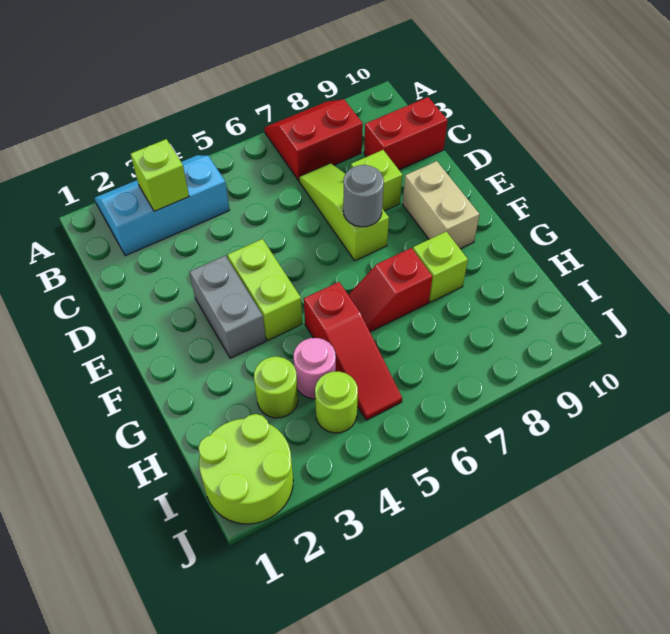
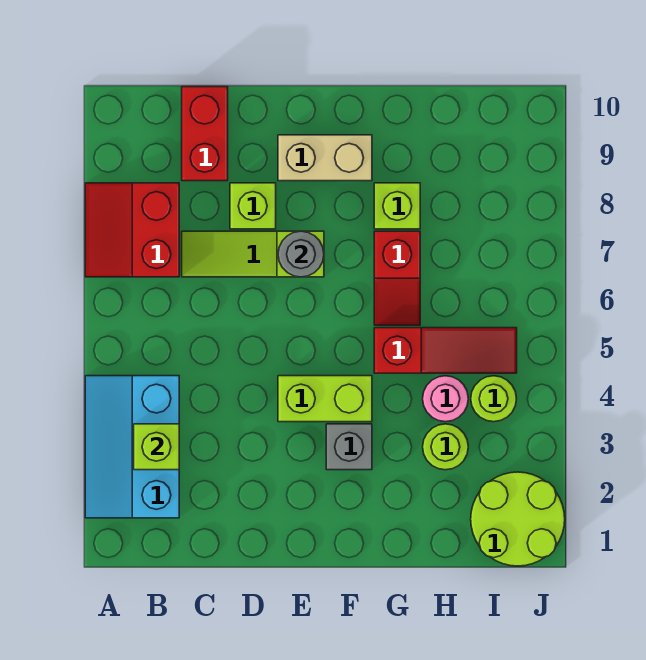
grey brick E3:F3 level 1 -> grey brick F3 level 1

